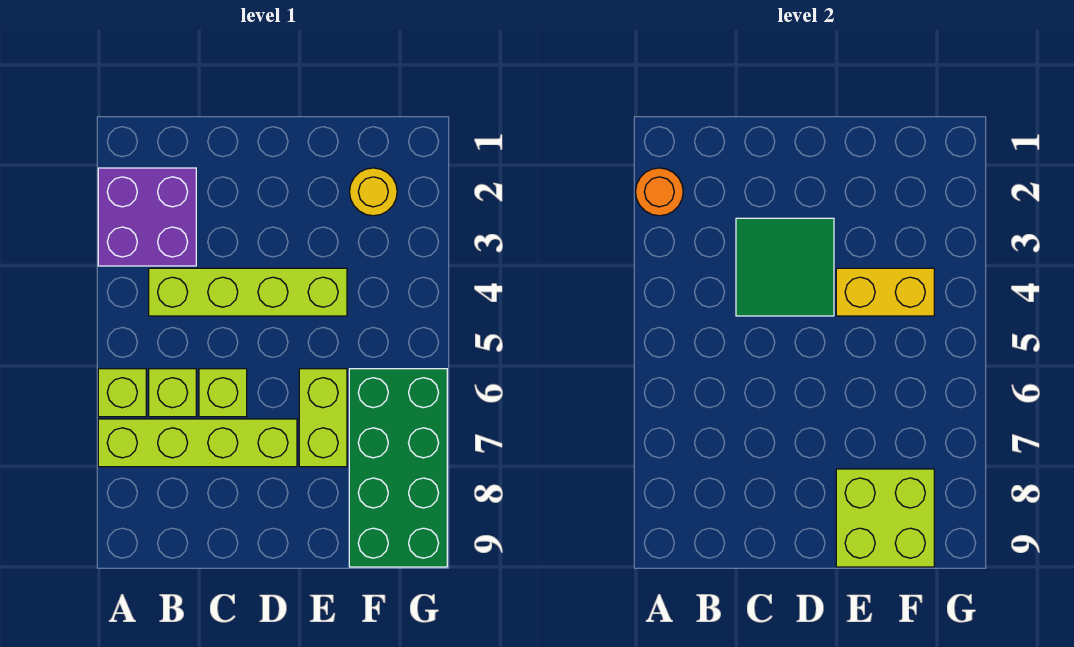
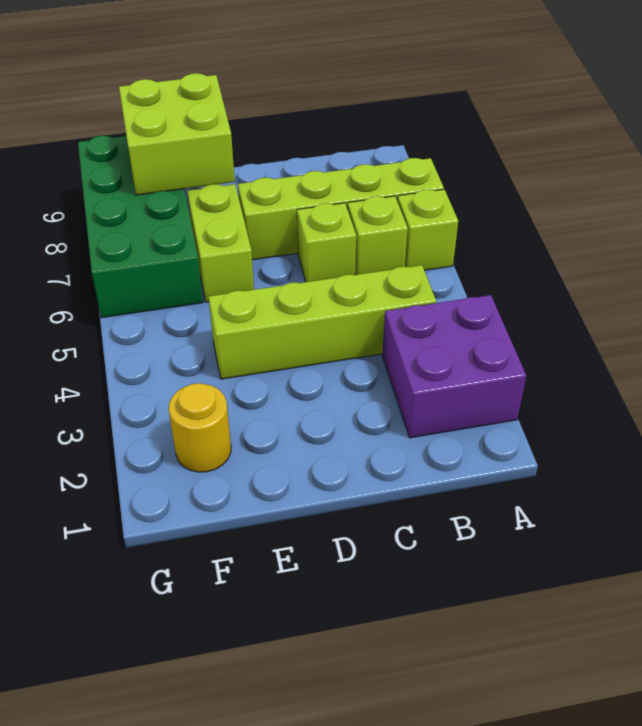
orange round brick A2 level 2 -> none
green tile C3:D4 level 2 -> none
yellow brick E4:F4 level 2 -> none

